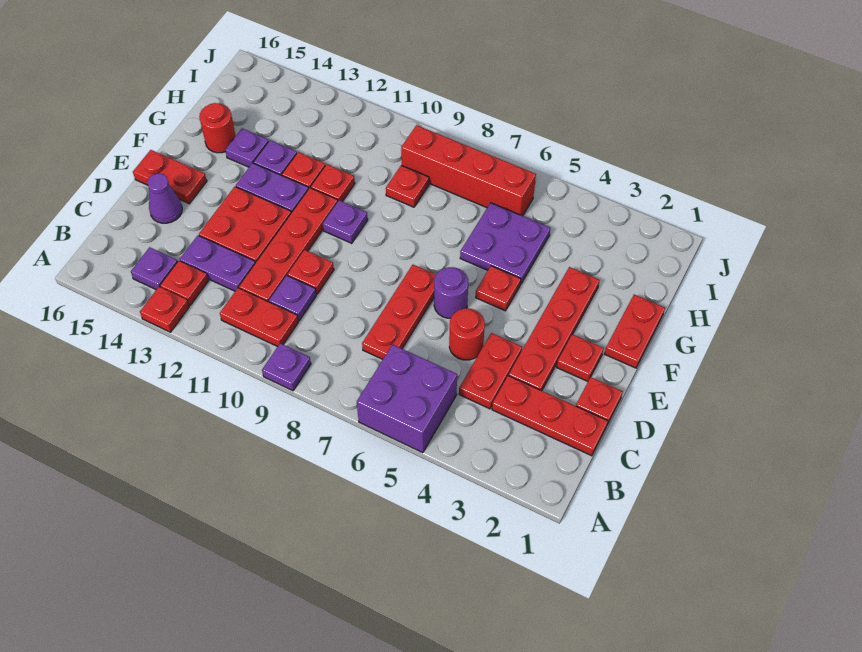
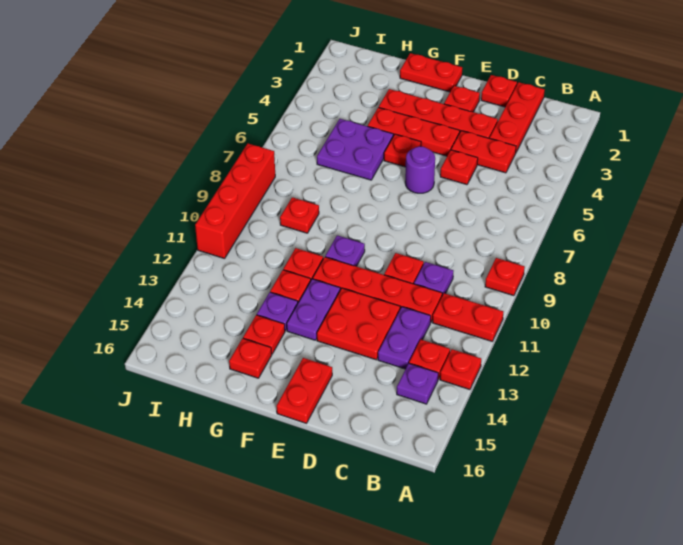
purple brick A5:B6 level 1 -> none
purple plate A9 level 1 -> red plate A9 level 1
red plate B10:B11 level 1 -> red plate A11:B11 level 1
red plate C7:E7 level 1 -> red plate E4:G4 level 1
red round brick D5 level 1 -> red plate D5 level 1
purple cone D15 level 1 -> none
purple plate G14 level 1 -> red plate G14 level 1
red round brick G15 level 1 -> red plate G15 level 1
red brick I6:I9 level 1 -> red brick J8:J11 level 1

